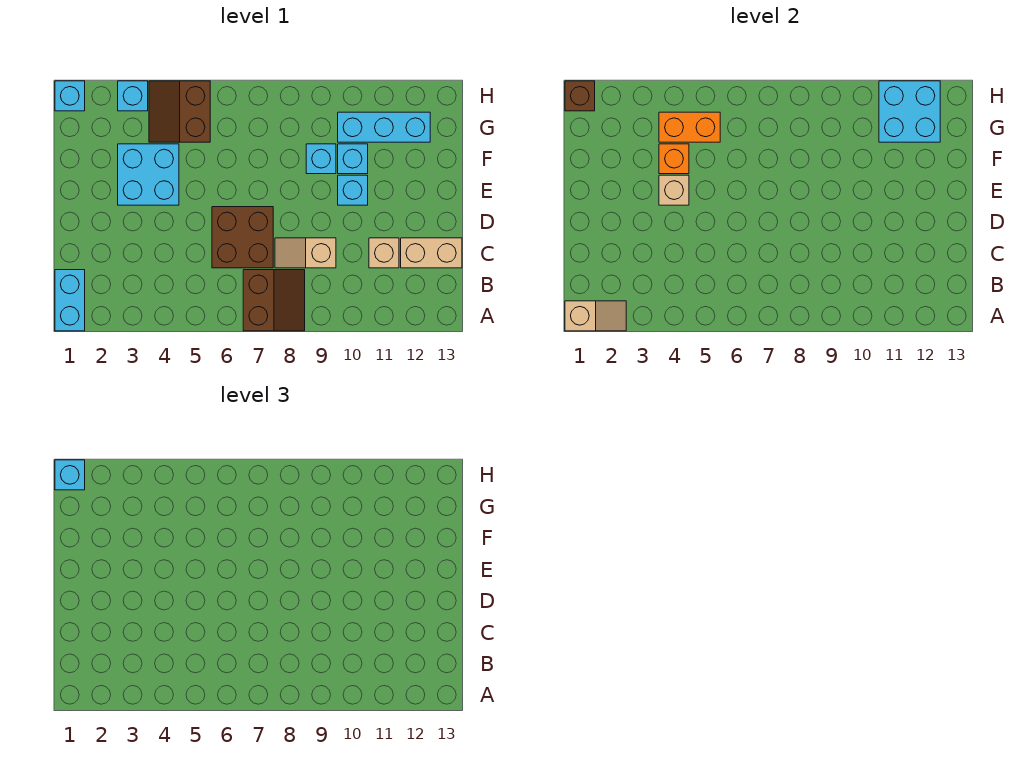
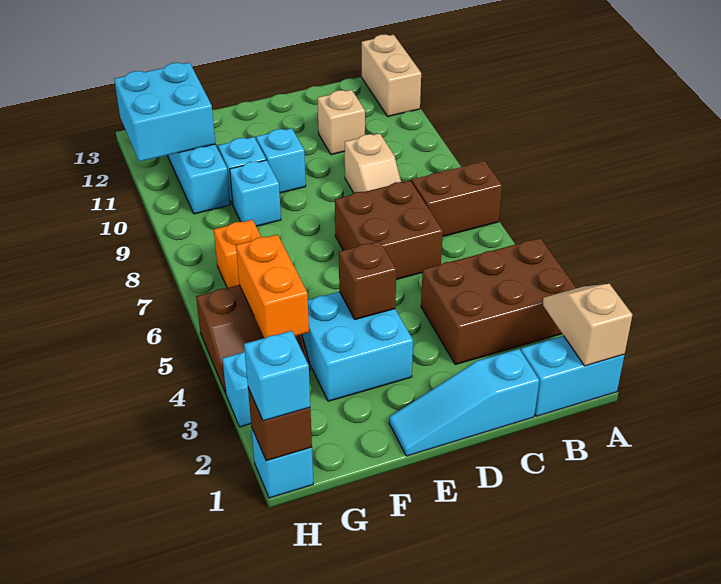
none -> brown brick A3:C4 level 1
none -> cyan slope C1:E1 level 1 top C
tan brick C12:C13 level 1 -> tan brick A12:A13 level 1
tan brick E4 level 2 -> brown brick E4 level 2
orange brick F4 level 2 -> orange brick G7 level 1

